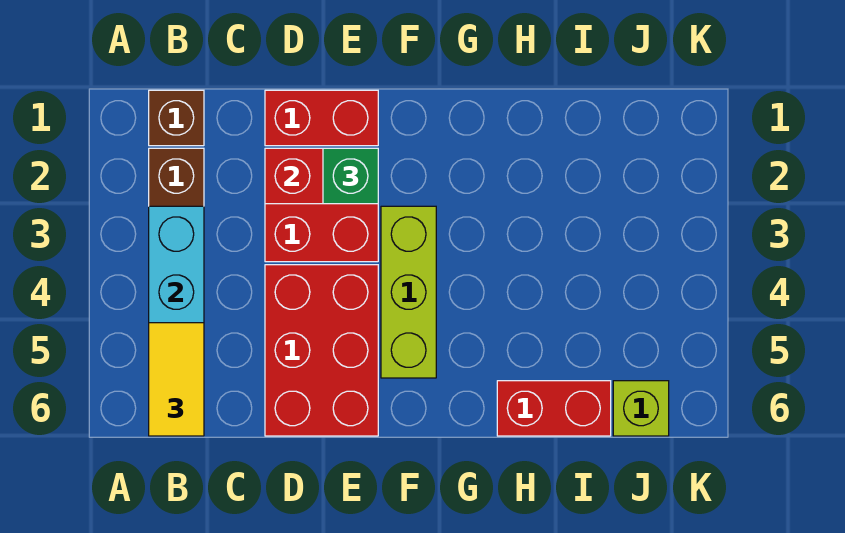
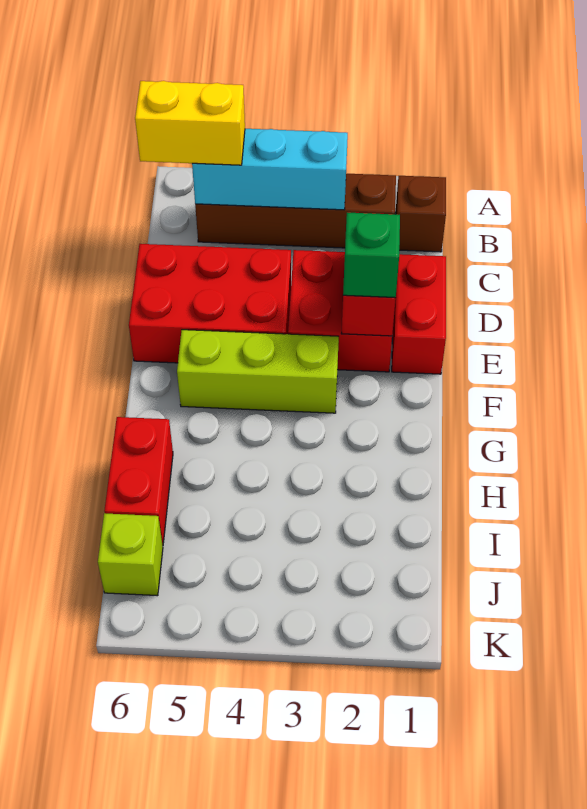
yellow tile B5:B6 level 3 -> yellow brick B5:B6 level 3

